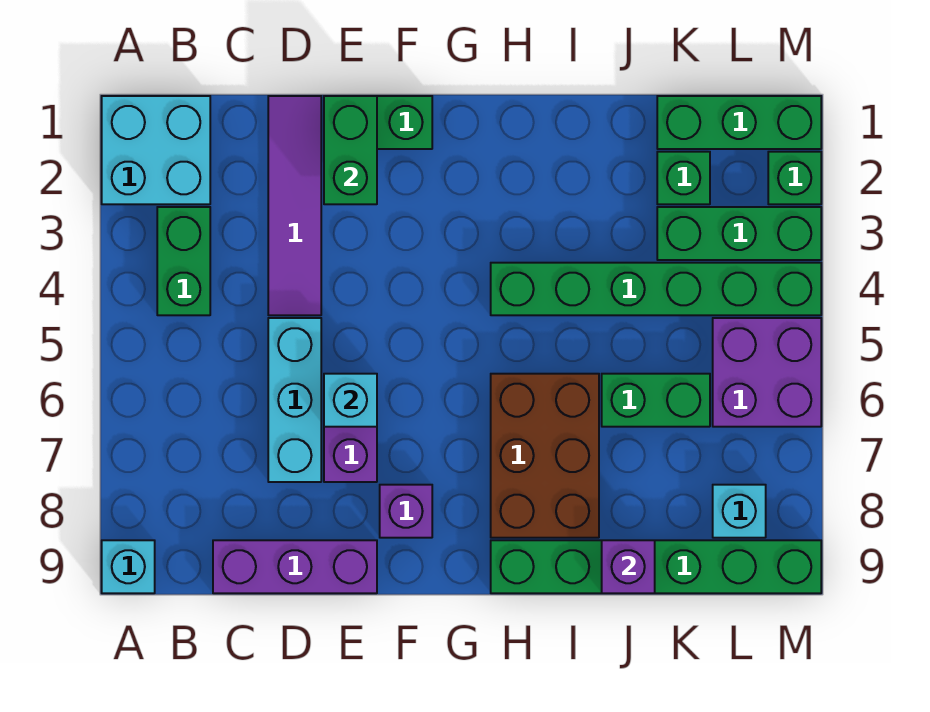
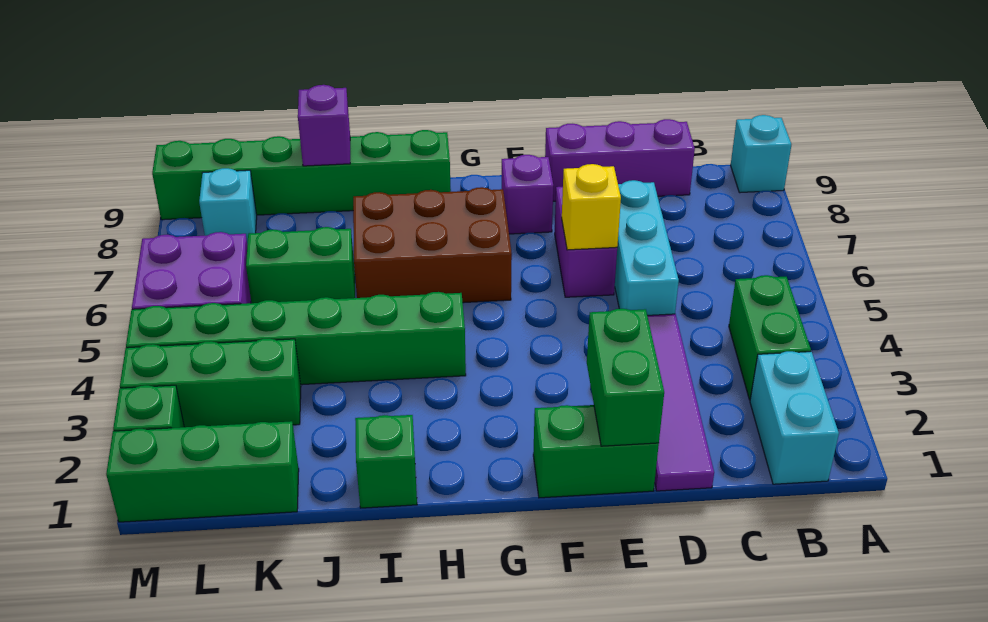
cyan brick A1:B2 level 1 -> cyan brick B1:B2 level 1
cyan brick E6 level 2 -> yellow brick E6 level 2
brown brick H6:I8 level 1 -> brown brick G6:I7 level 1
green brick K2 level 1 -> green brick I1 level 1

